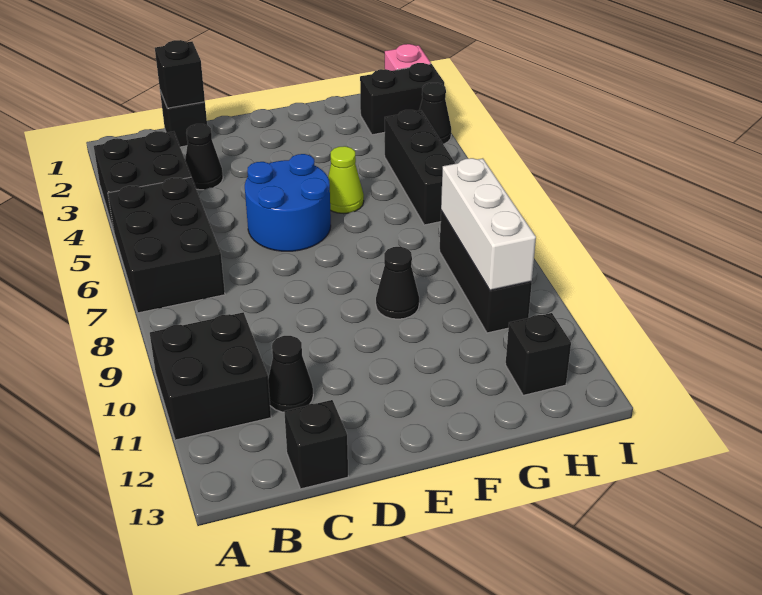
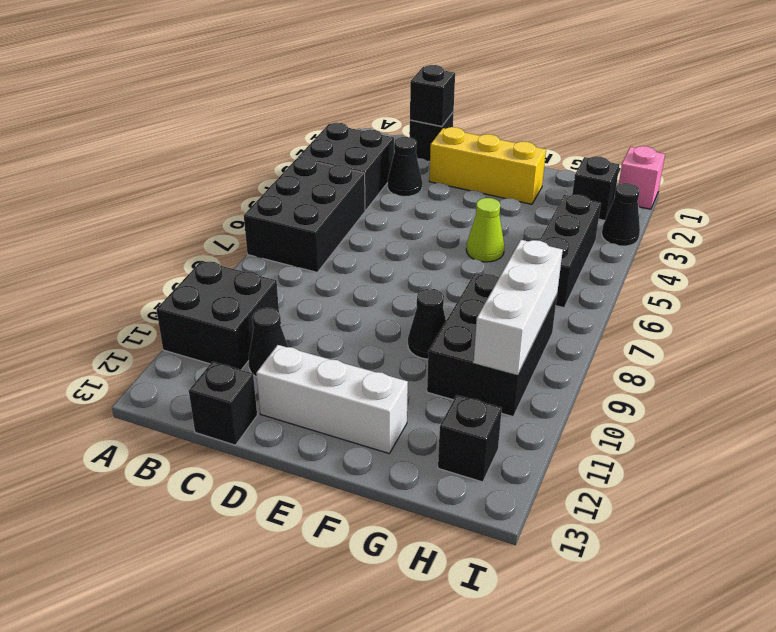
none -> yellow brick D2:F2 level 1
blue round brick D5:E6 level 1 -> none
none -> white brick D12:F12 level 1
black brick H2:I2 level 1 -> black brick H2 level 1
black brick H8:H10 level 1 -> black brick G8:H10 level 1

